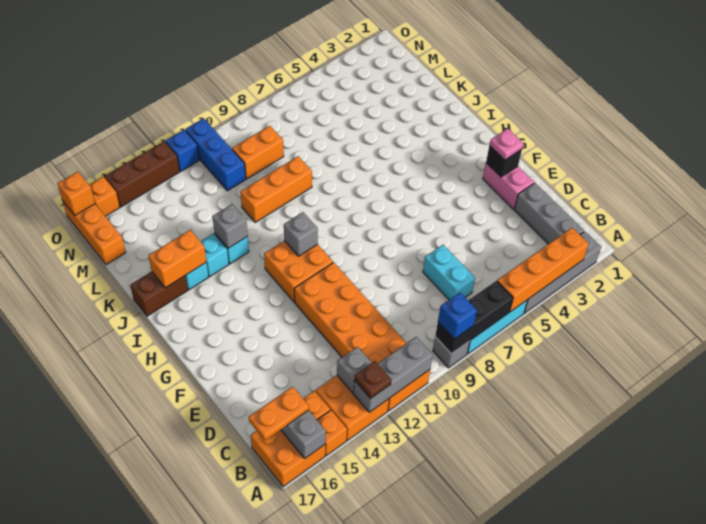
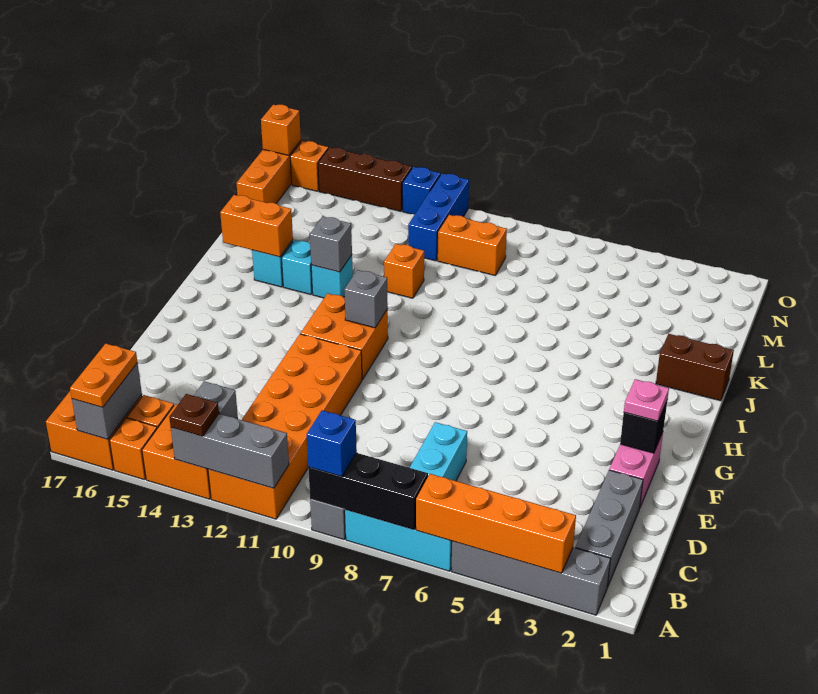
orange plate B16:B17 level 3 -> orange plate A16:B16 level 3
brown brick J16:J17 level 1 -> brown brick J1:J2 level 1
orange brick K9:K11 level 1 -> orange brick K11 level 1

